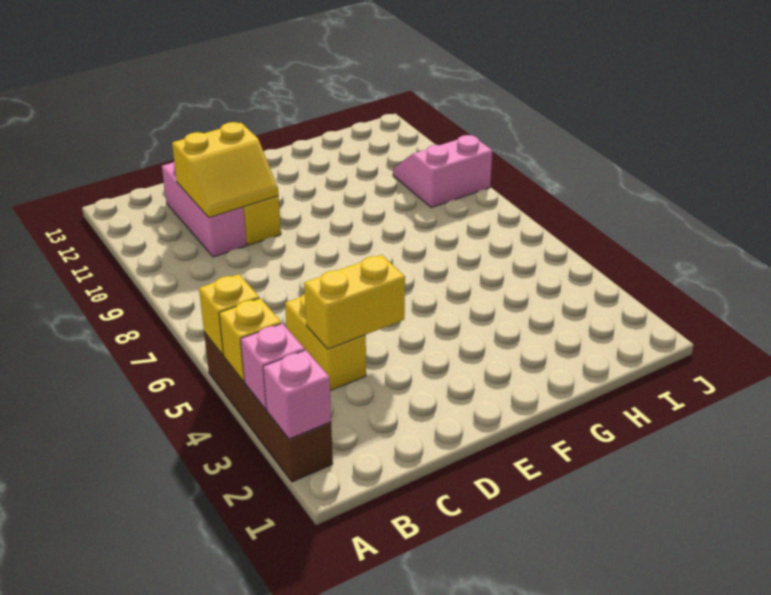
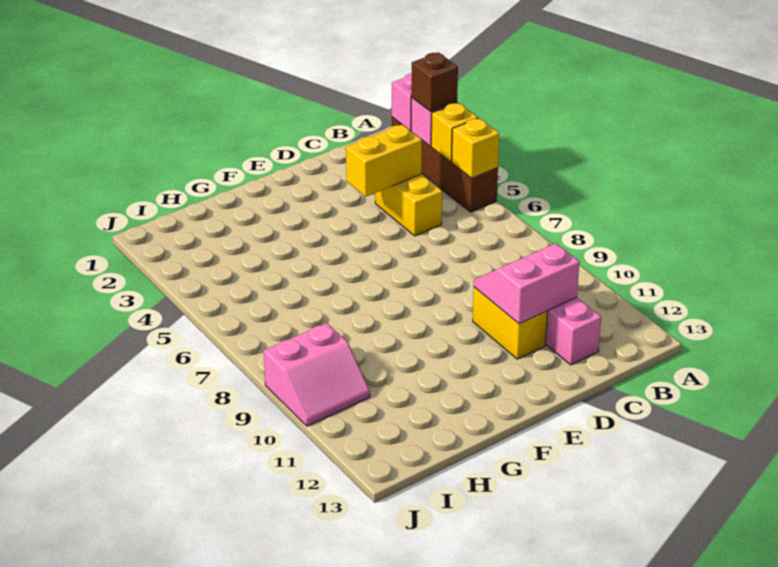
none -> brown brick A3 level 3
yellow slope C10:D11 level 2 top 11 -> pink slope C10:D11 level 2 top 11

